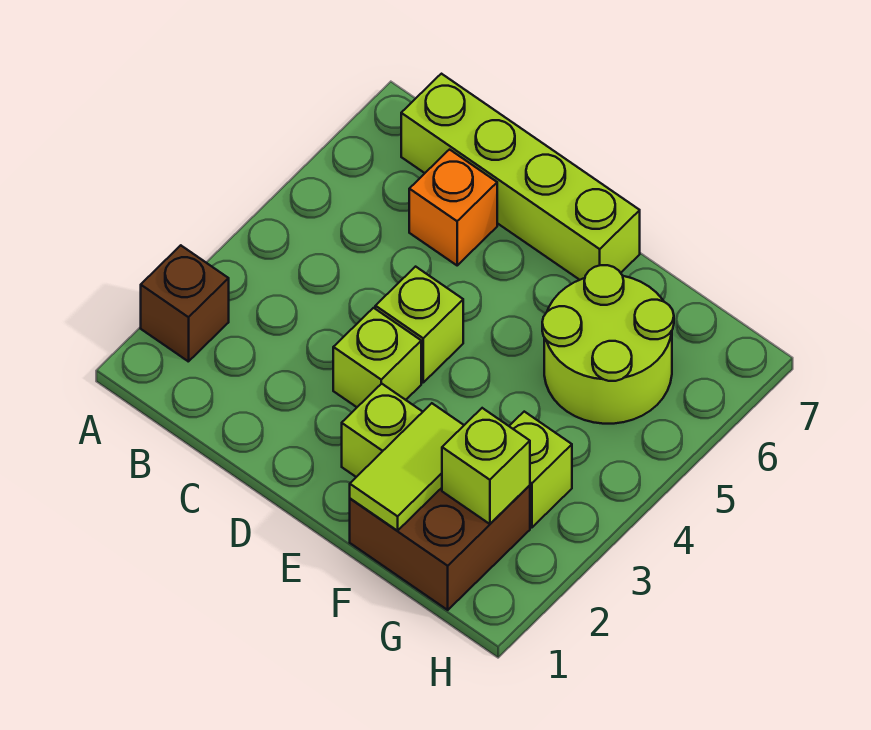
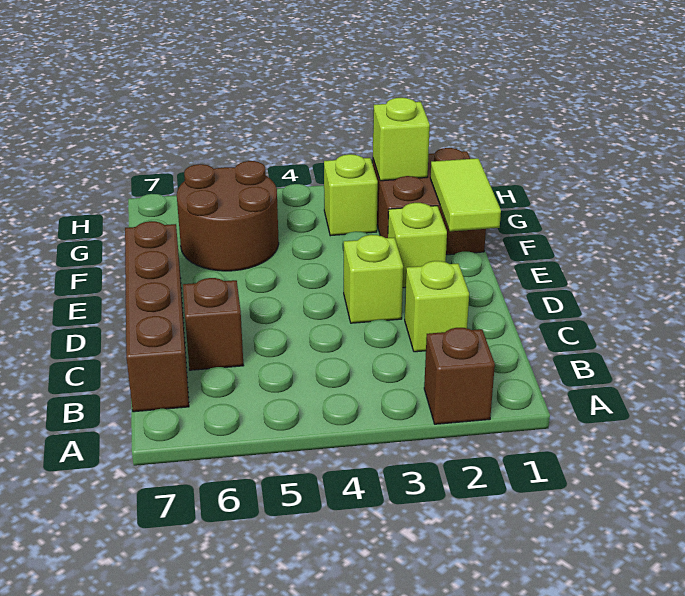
lime brick B7:E7 level 1 -> brown brick B7:E7 level 1
orange brick C6 level 1 -> brown brick C6 level 1
lime brick D4 level 1 -> lime brick C2 level 1
lime tile F1:F2 level 2 -> lime tile E1:F1 level 2
lime round brick F5:G6 level 1 -> brown round brick F5:G6 level 1

